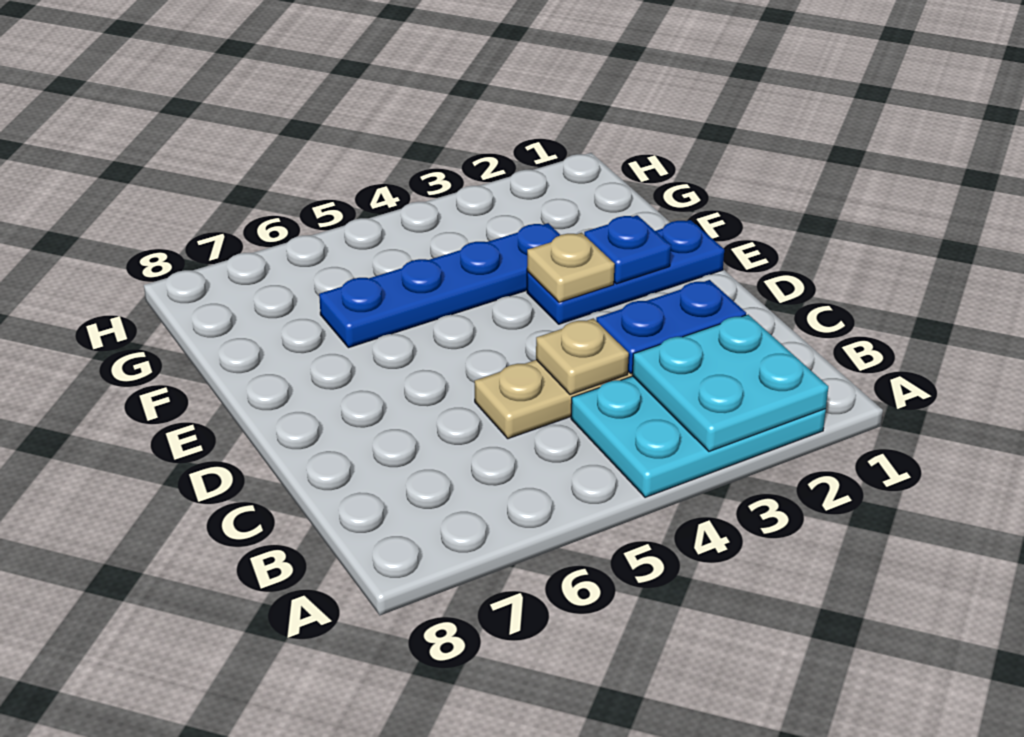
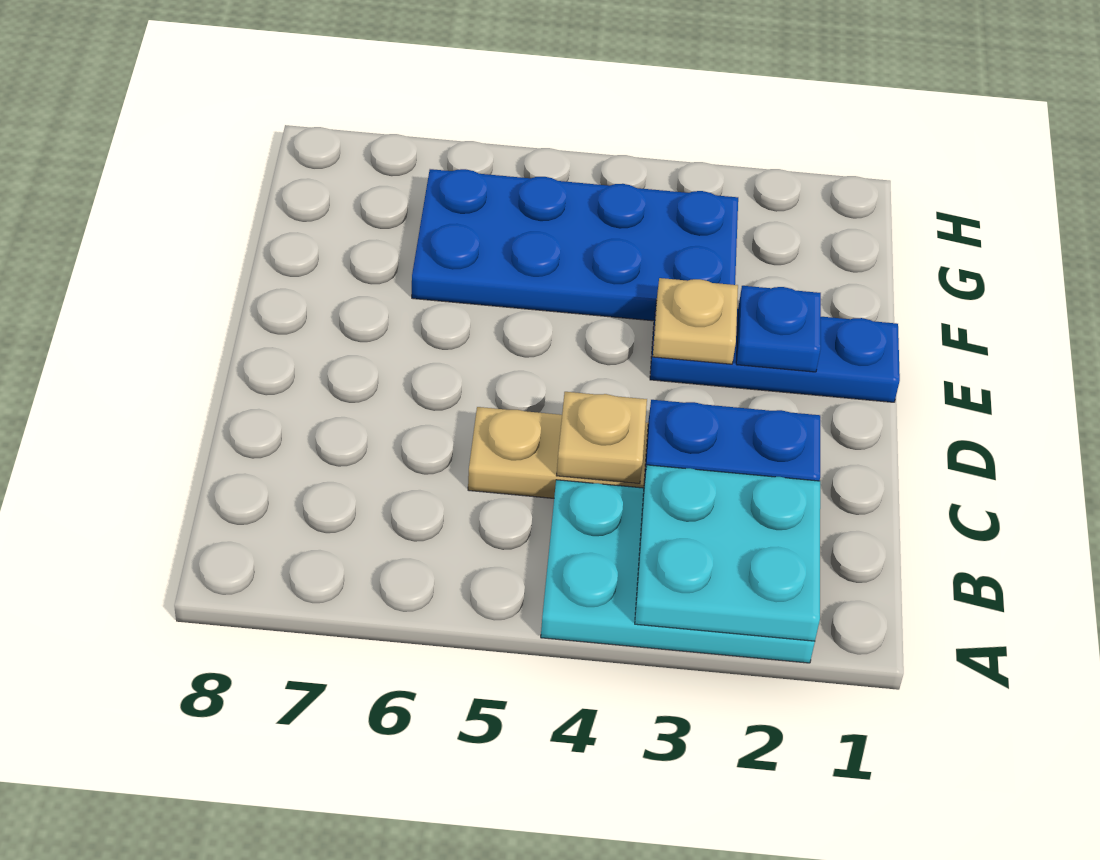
blue plate F3:F6 level 1 -> blue plate F3:G6 level 1

